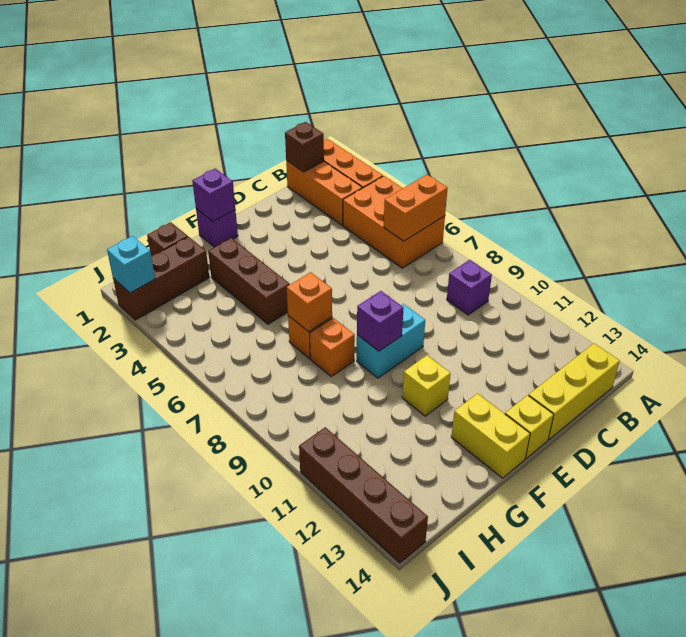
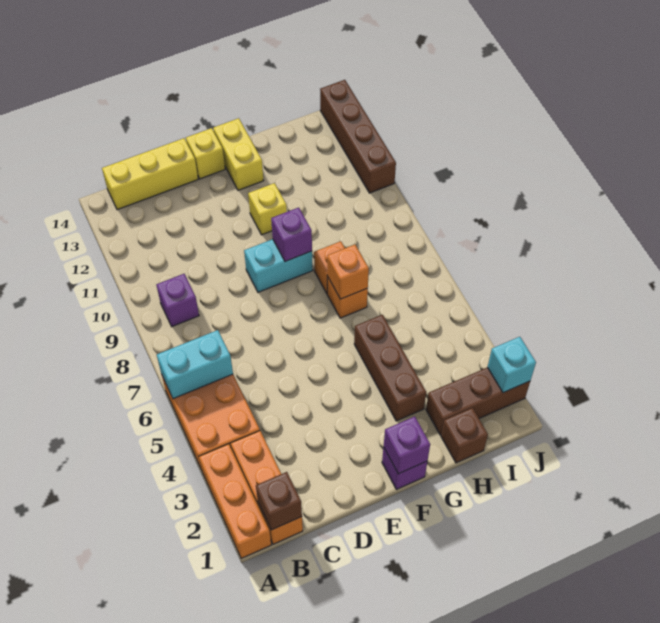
orange brick A6:B6 level 2 -> cyan brick A6:B6 level 2

